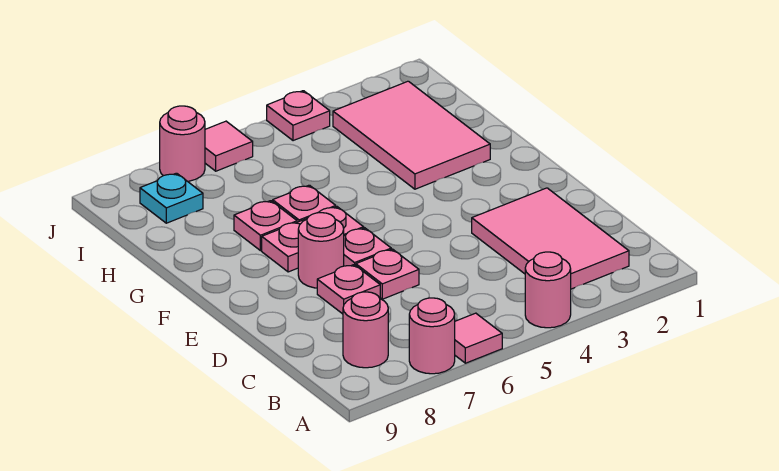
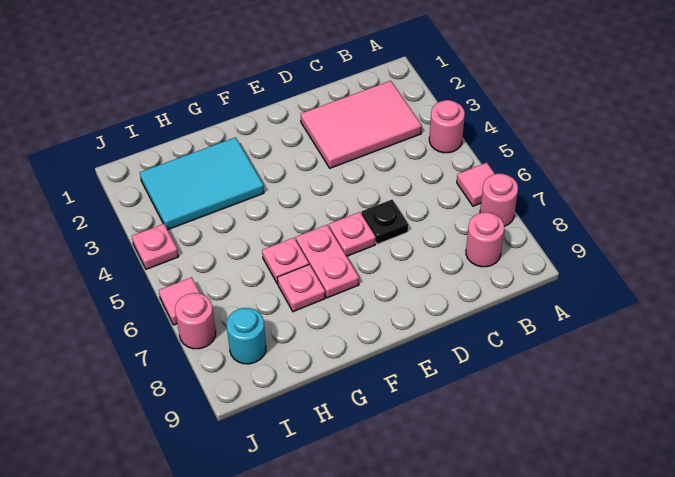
pink plate D6 level 1 -> black plate D6 level 1
pink plate D7 level 1 -> none
pink round brick E7 level 1 -> none
pink tile G2:I3 level 1 -> cyan tile G2:I3 level 1
cyan plate I8 level 1 -> cyan round brick I8 level 1

